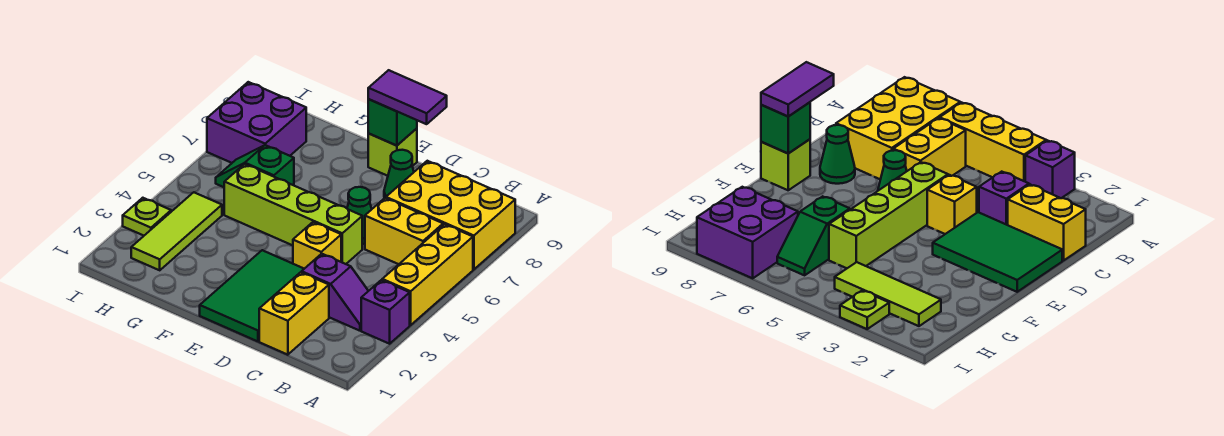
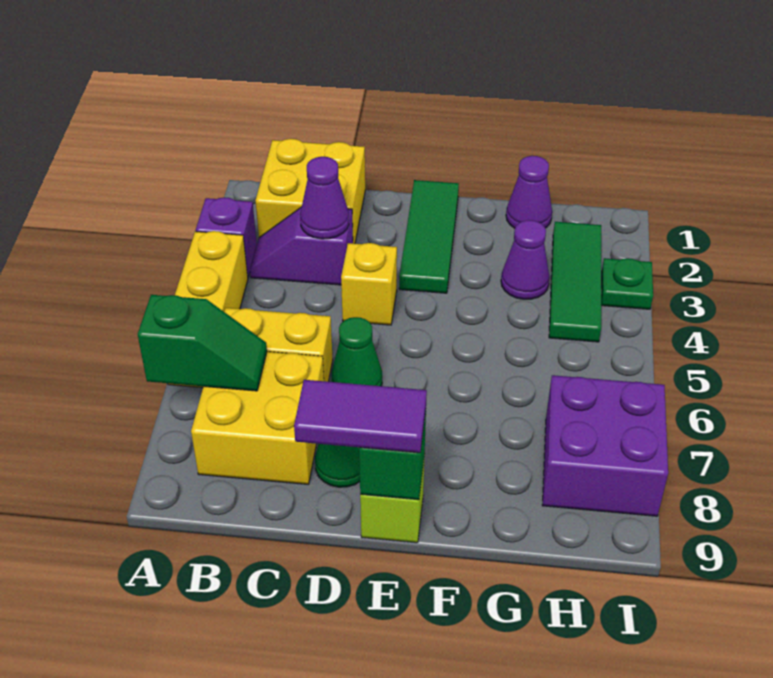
yellow brick A7:C8 level 1 -> yellow brick B7:C8 level 1
yellow brick C1:C2 level 1 -> yellow brick B1:C2 level 1
none -> purple cone C3 level 2
green tile D1:E3 level 1 -> green tile E1:E3 level 1
lime brick D5:G5 level 1 -> none
none -> purple cone G1 level 1
none -> purple cone G3 level 1
green slope G6:H6 level 1 top G -> green slope A7:B7 level 2 top A
lime tile H2:H4 level 1 -> green tile H2:H4 level 1
lime plate I3 level 1 -> green plate I3 level 1

